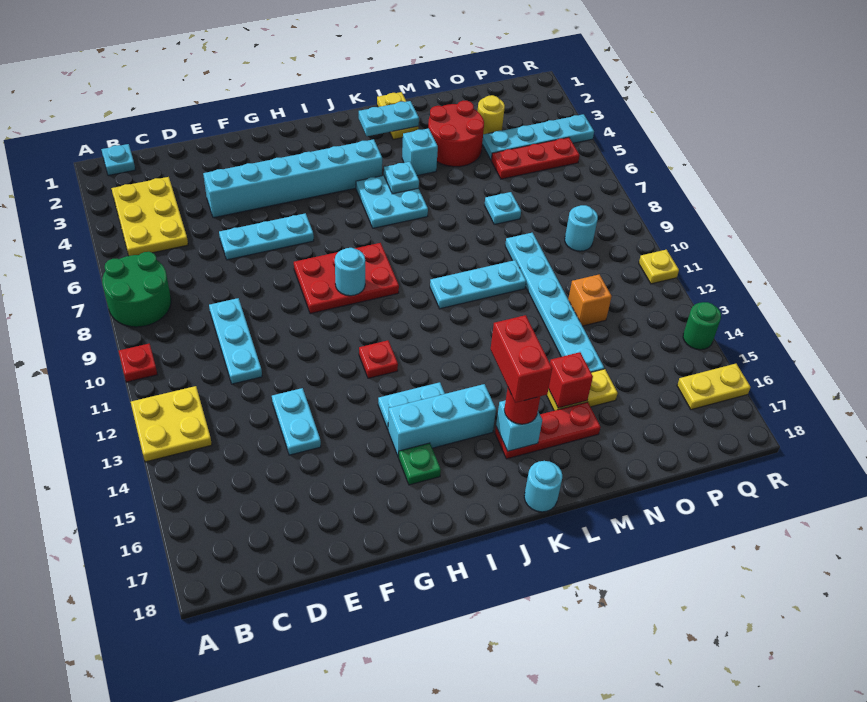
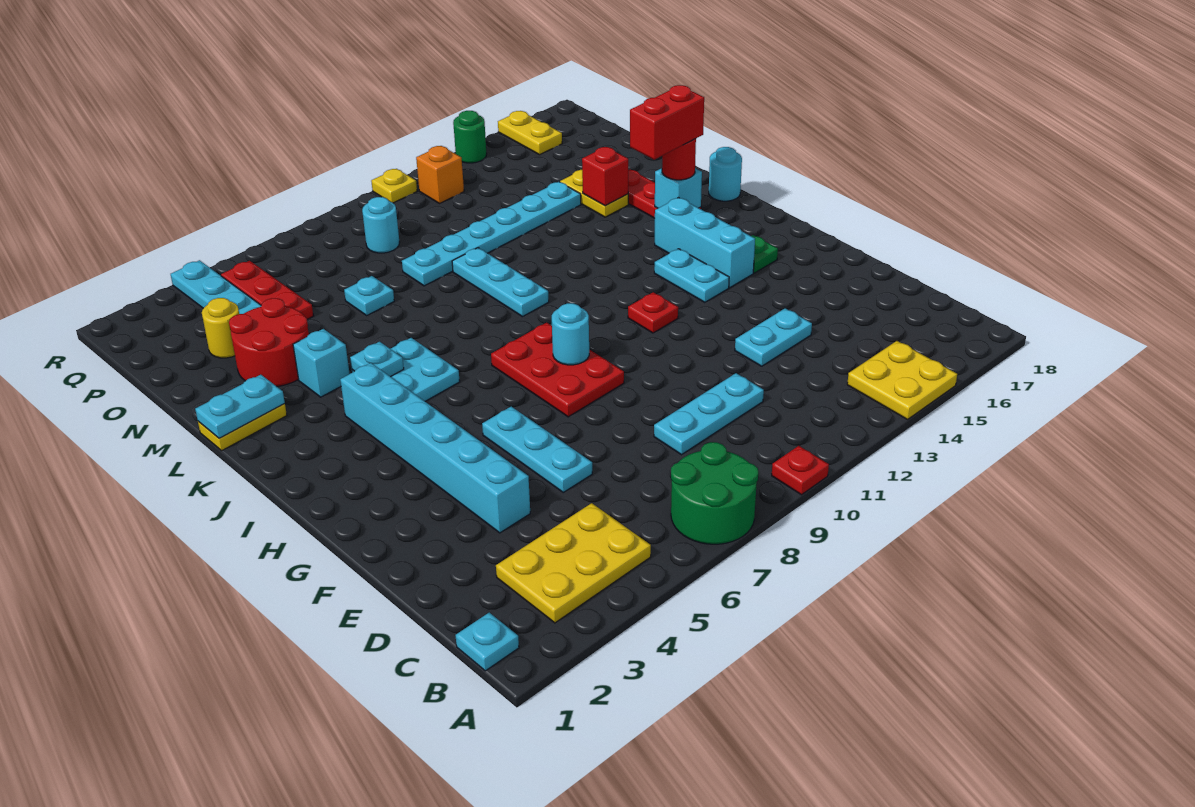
yellow plate A12:B13 level 1 -> yellow plate A14:B15 level 1
cyan plate K2:L2 level 2 -> cyan plate L1:L2 level 2
orange brick O12 level 1 -> orange brick Q12 level 1

